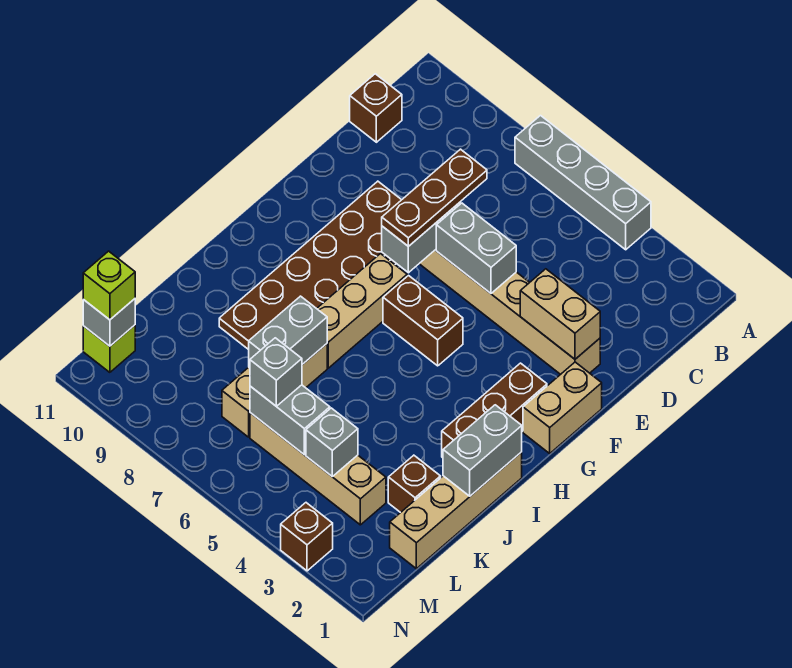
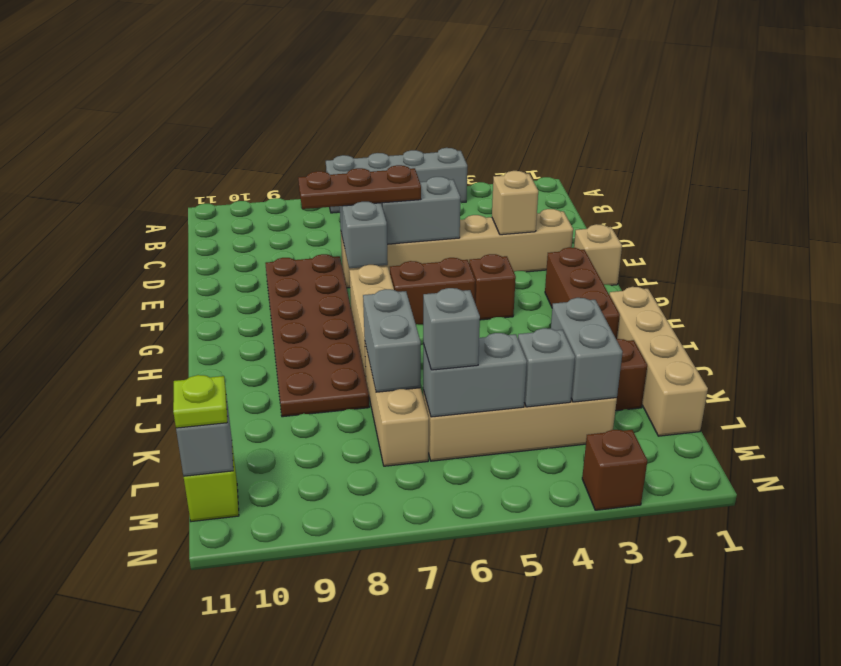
brown brick C11 level 1 -> brown brick G4 level 1
brown plate D7:F7 level 3 -> brown plate E6:E8 level 3
tan brick E2:E3 level 2 -> tan brick E3 level 2
tan brick F1:G1 level 1 -> tan brick F1 level 1
grey brick I1:J1 level 2 -> grey brick K3:L3 level 2
lime brick M11 level 3 -> lime plate M11 level 3

